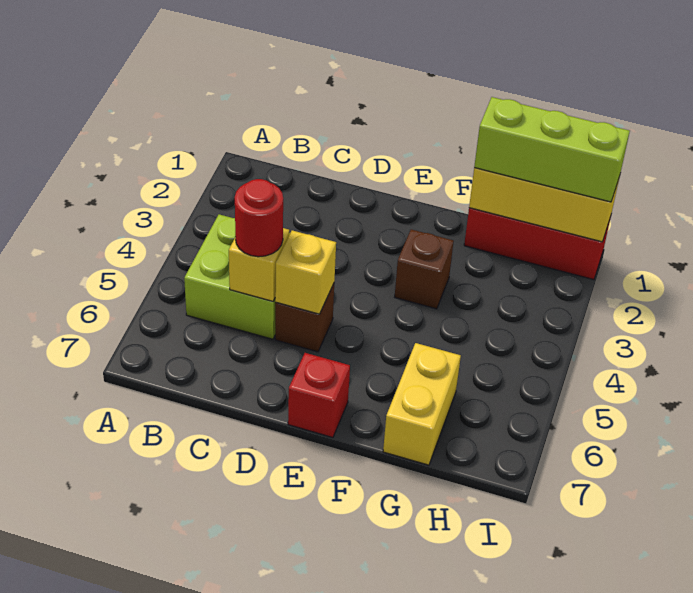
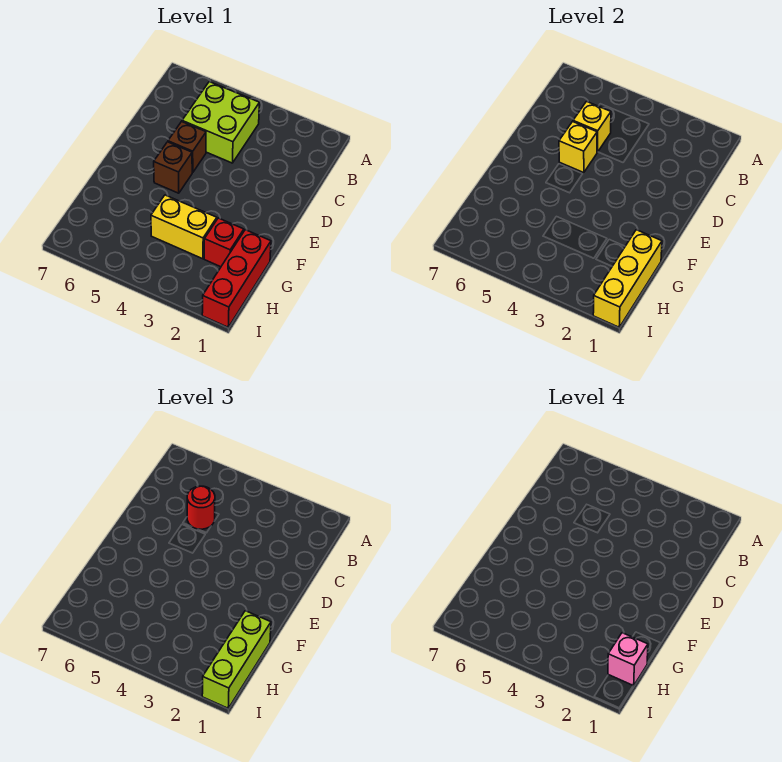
red brick E7 level 1 -> red brick G2 level 1
brown brick F3 level 1 -> brown brick E5 level 1
yellow brick G6:G7 level 1 -> yellow brick G3:G4 level 1
none -> pink brick H1 level 4

